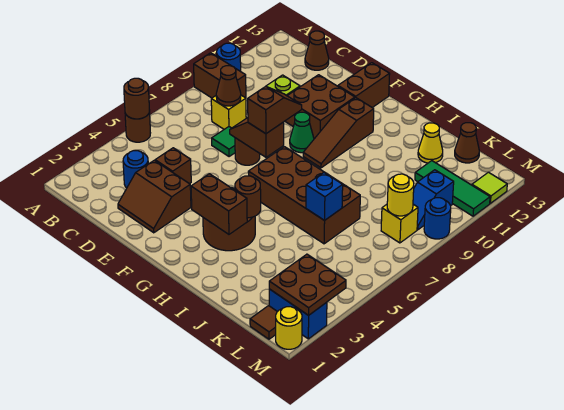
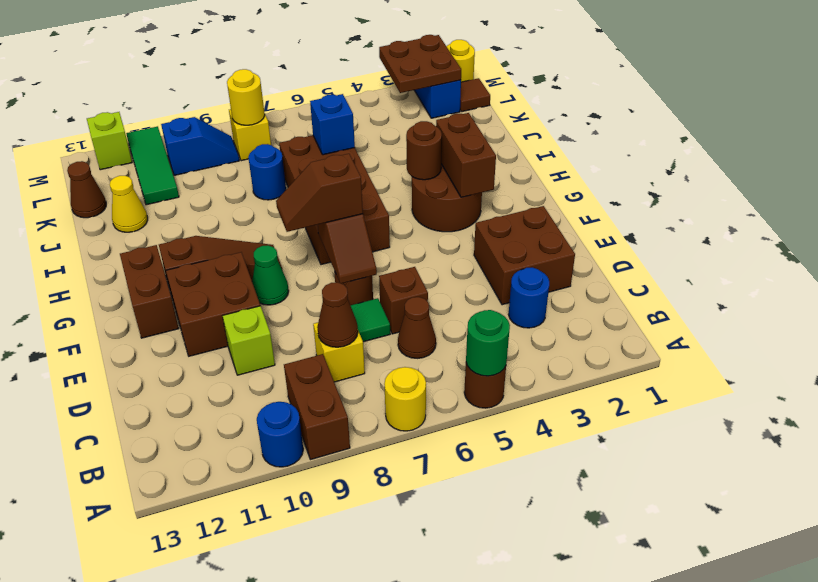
brown round brick A5 level 2 -> green round brick A5 level 2
none -> yellow round brick A7 level 1
brown cone C13 level 1 -> brown cone C6 level 1
brown slope D2:E3 level 1 top 3 -> brown brick D2:E3 level 1
brown brick D4 level 1 -> brown brick D6 level 1
brown brick F12:F13 level 1 -> brown brick F12:G12 level 1
blue round brick M9 level 1 -> blue round brick J8 level 1
lime tile M12 level 1 -> lime brick M12 level 1

